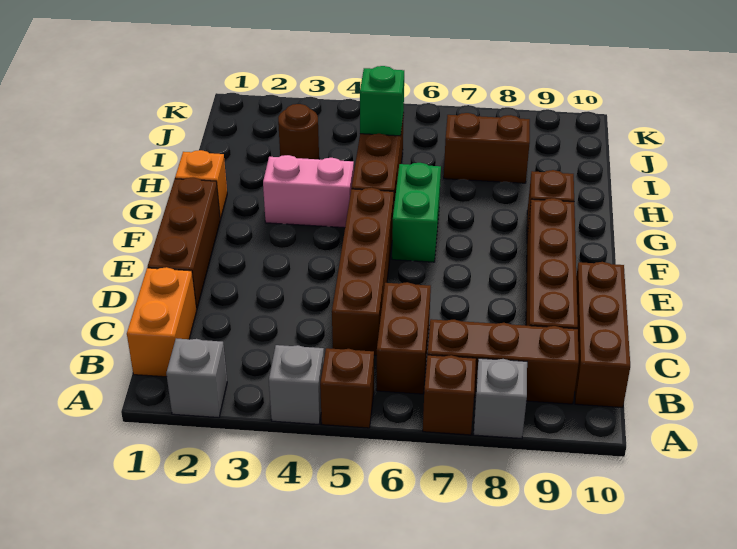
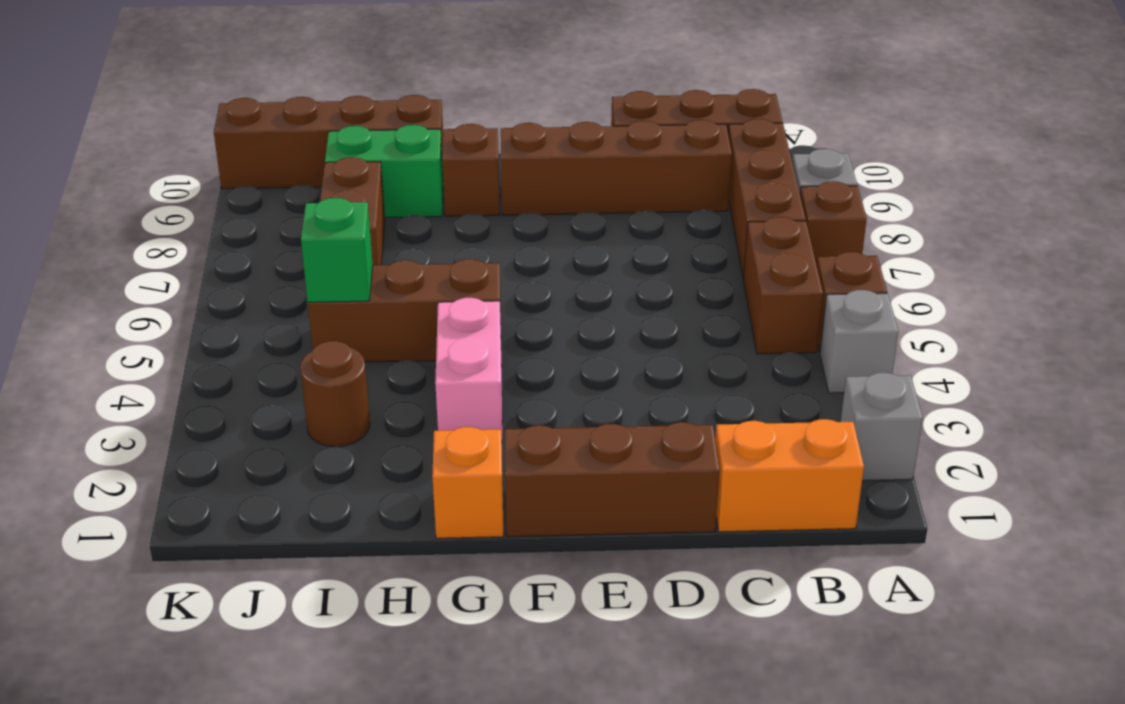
brown brick B6:C6 level 1 -> brown brick B5:B6 level 1
brown brick C5:F5 level 1 -> brown brick H10:K10 level 1
green brick F6:G6 level 1 -> green brick H9:I9 level 1

